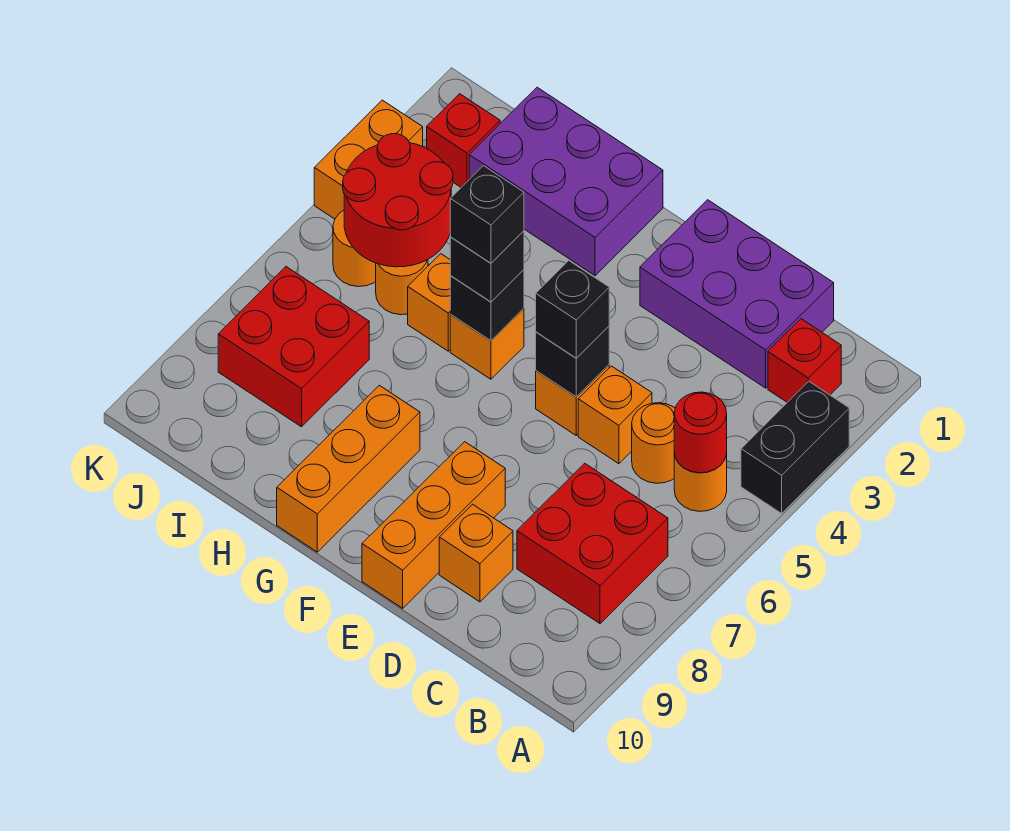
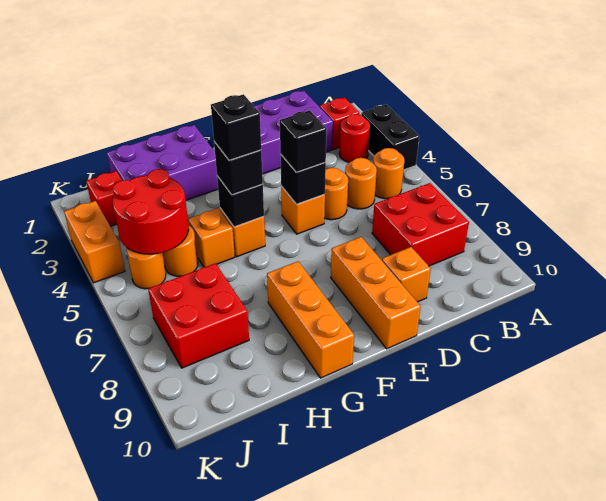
red round brick B5 level 2 -> red round brick B3 level 1
orange brick D5 level 1 -> orange round brick D5 level 1

